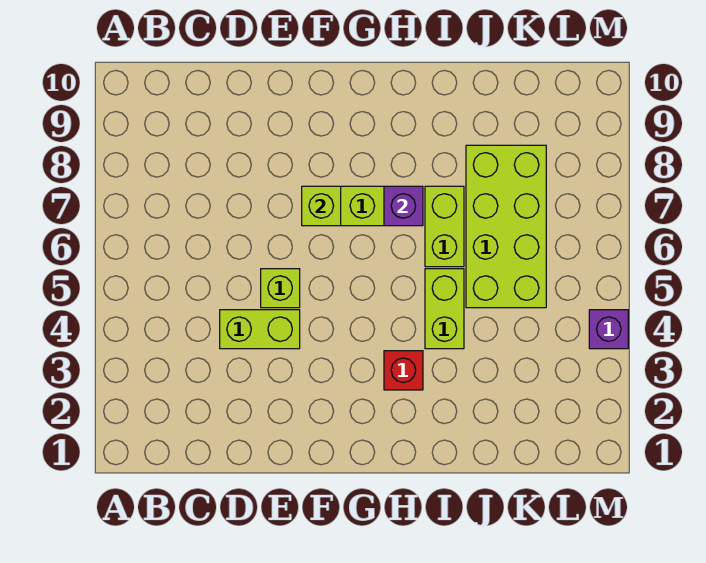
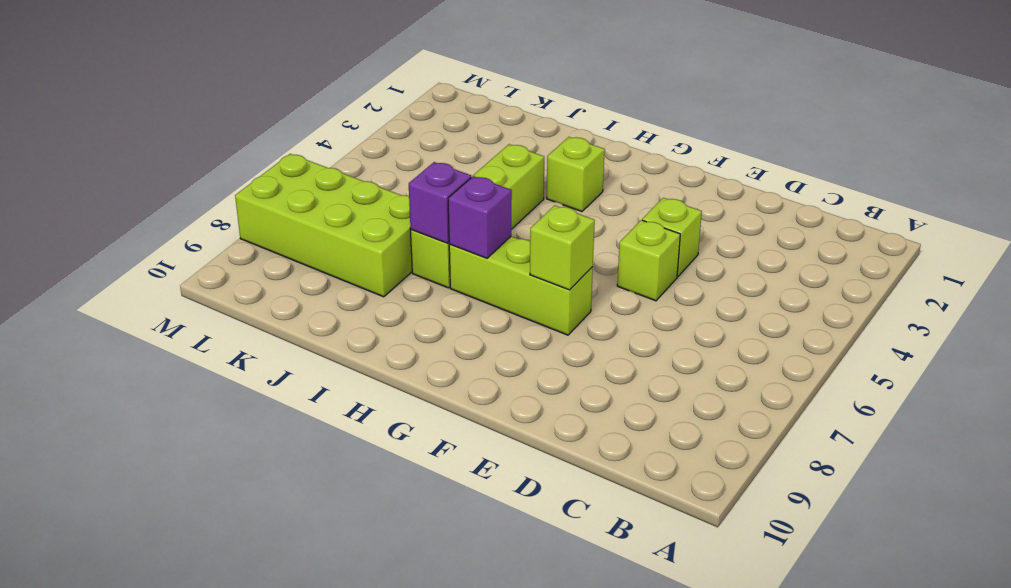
lime brick D4:E4 level 1 -> lime brick E4 level 1
red brick H3 level 1 -> lime brick H3 level 1
lime brick J5:K8 level 1 -> lime brick J7:M8 level 1
purple brick M4 level 1 -> purple brick I7 level 2

